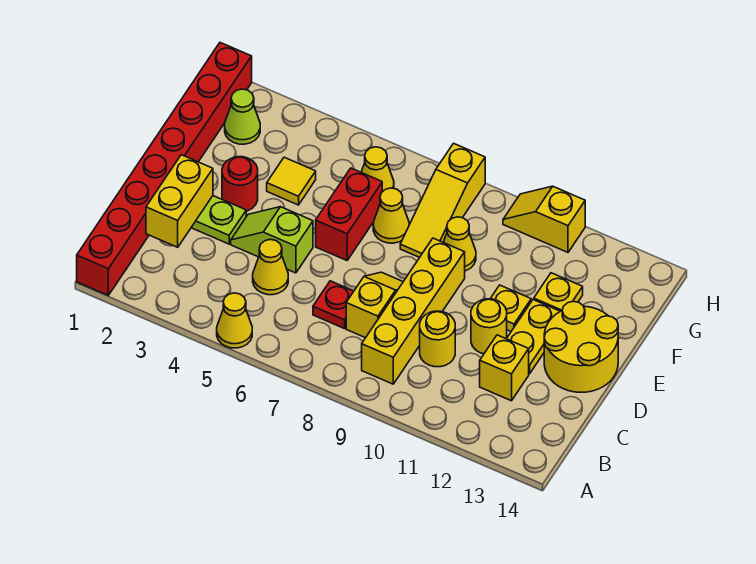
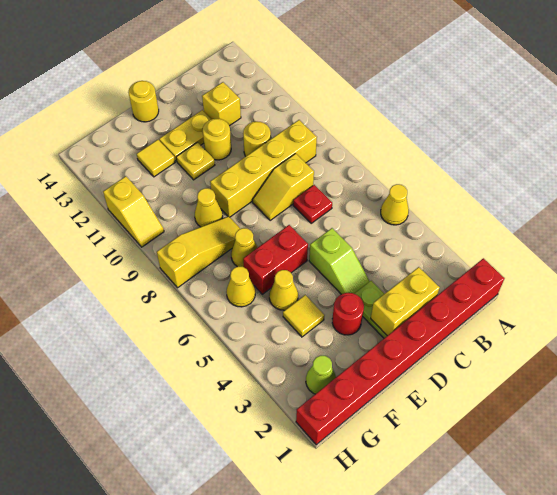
yellow cone C5 level 1 -> yellow cone F5 level 1
yellow round brick D13:E14 level 1 -> yellow round brick E14 level 1
yellow plate F12 level 1 -> yellow tile F12 level 1

